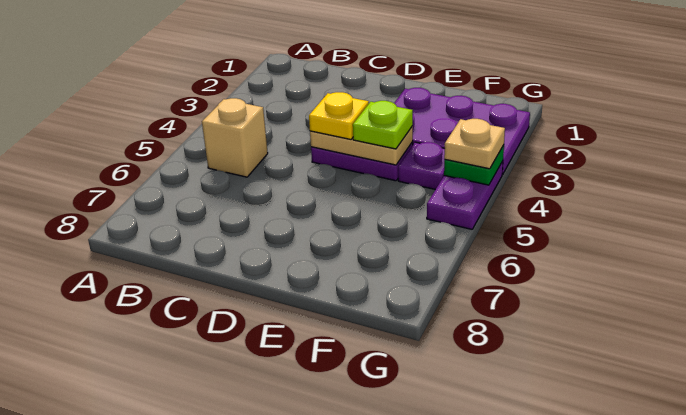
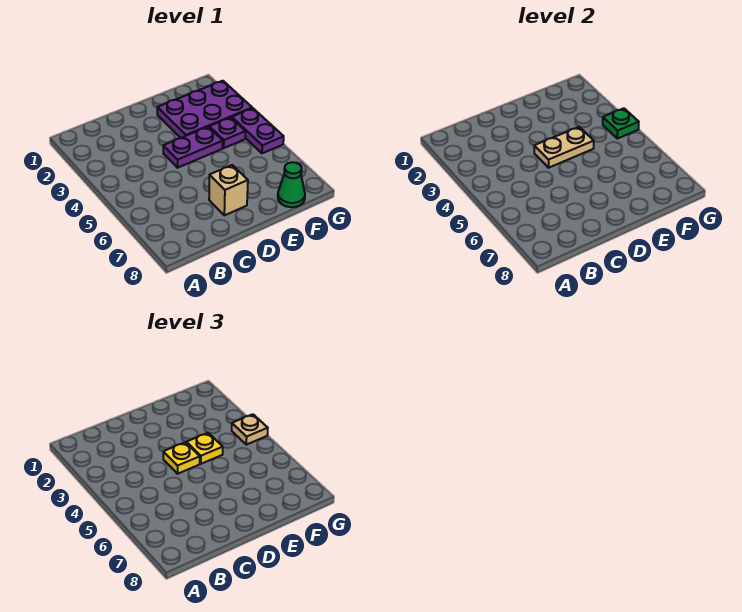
tan brick B5 level 1 -> tan brick D7 level 1
lime plate E4 level 3 -> yellow plate E4 level 3
none -> green cone F8 level 1

